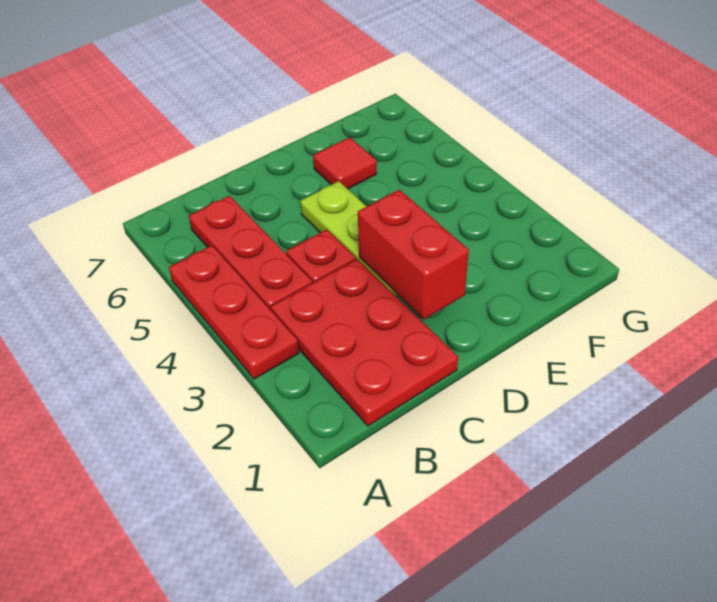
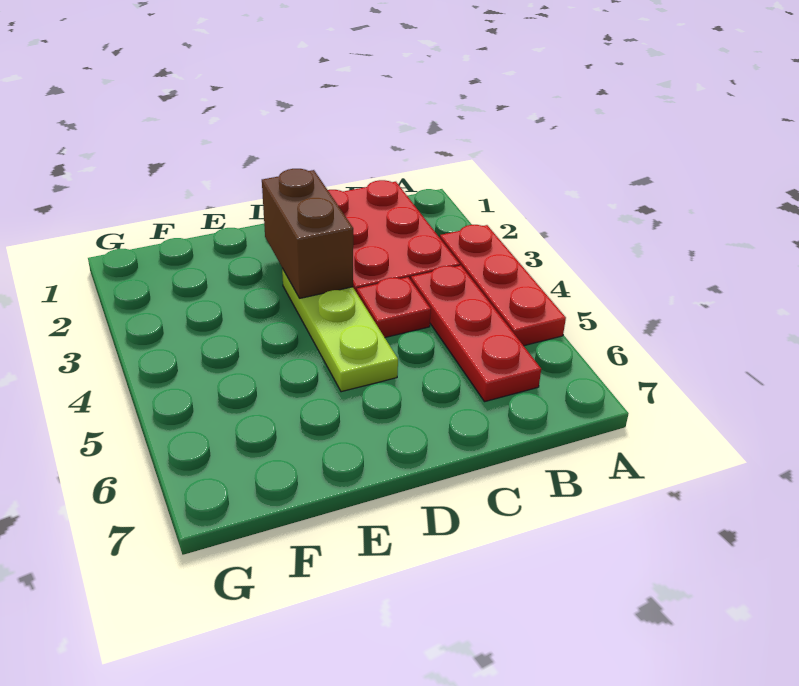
red brick D2:D3 level 2 -> brown brick D2:D3 level 2
red tile E6 level 1 -> none

